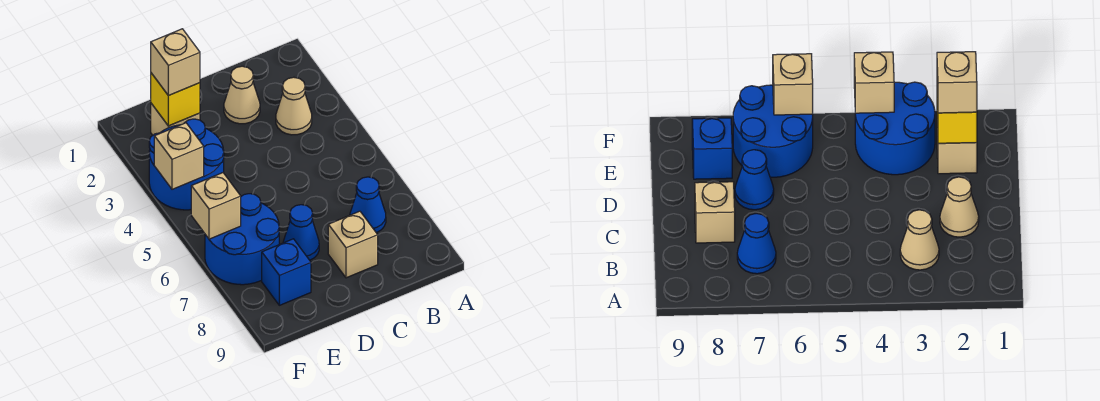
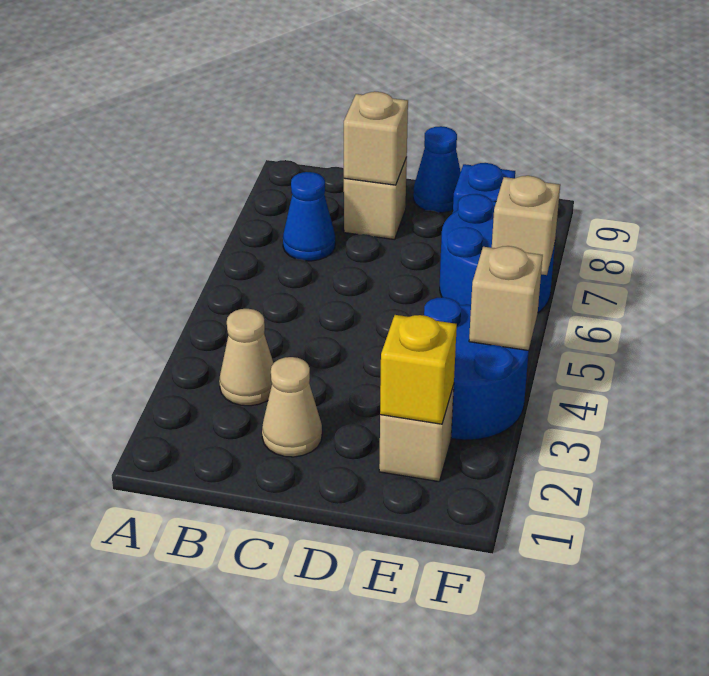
blue cone D7 level 1 -> blue cone D9 level 1
tan brick E2 level 3 -> tan brick C8 level 2

